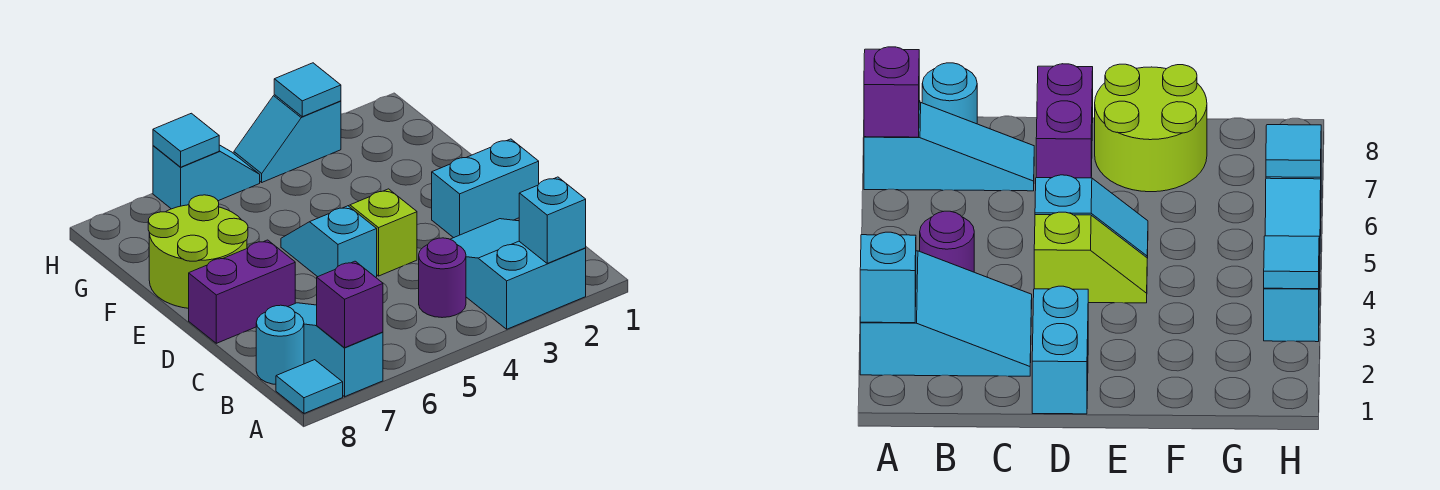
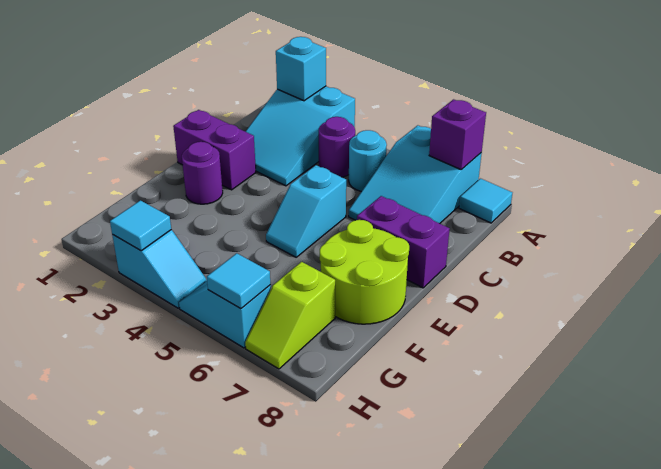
cyan slope A7:C7 level 1 top A -> cyan slope A6:C7 level 1 top A
cyan round brick B8 level 1 -> cyan round brick B5 level 1
cyan brick D1:D2 level 1 -> purple brick D1:D2 level 1
lime slope D4:E4 level 1 top D -> lime slope G7:H7 level 1 top G
none -> purple round brick E2 level 1

